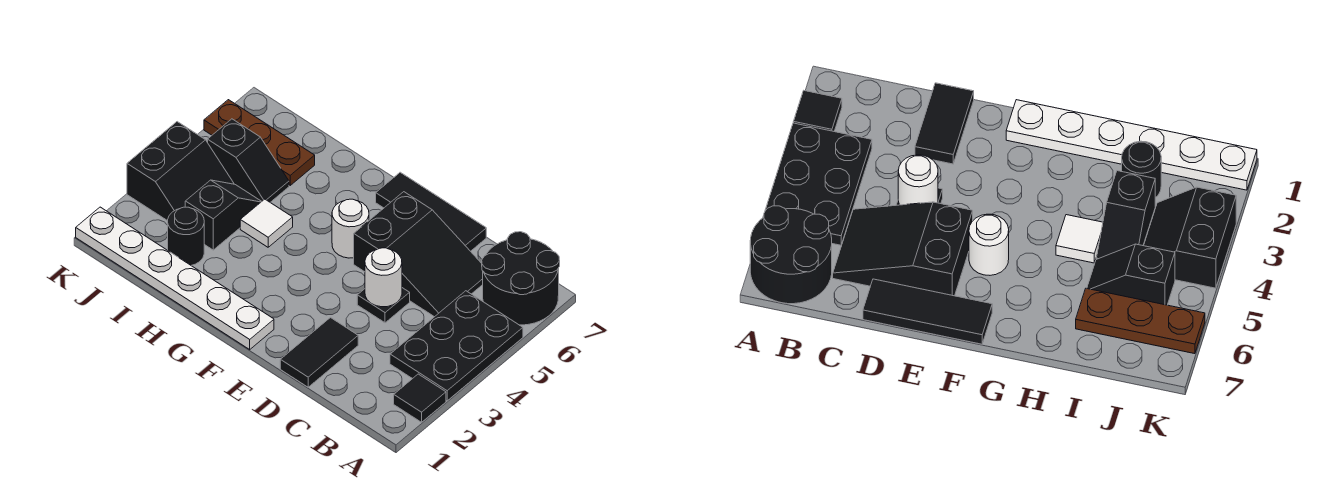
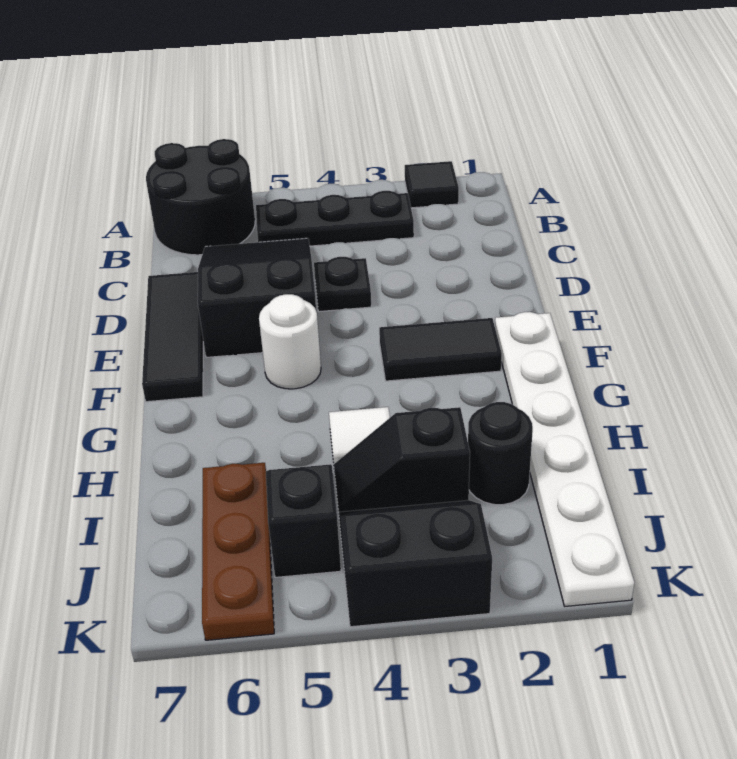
black plate A3:B5 level 1 -> black plate B3:B5 level 1
black tile D1:D2 level 1 -> black tile F2:F3 level 1
white round brick D4 level 2 -> none

